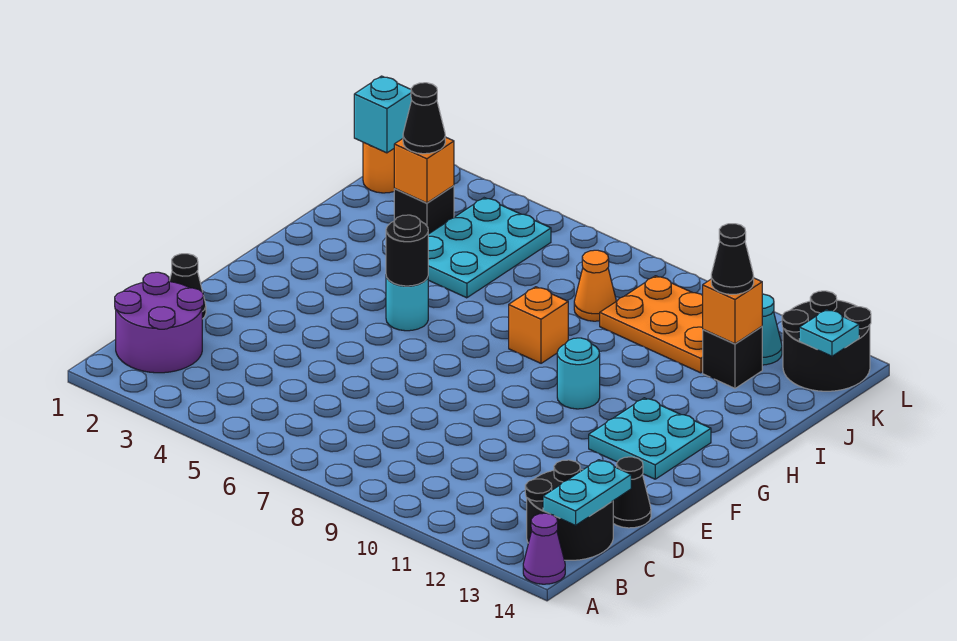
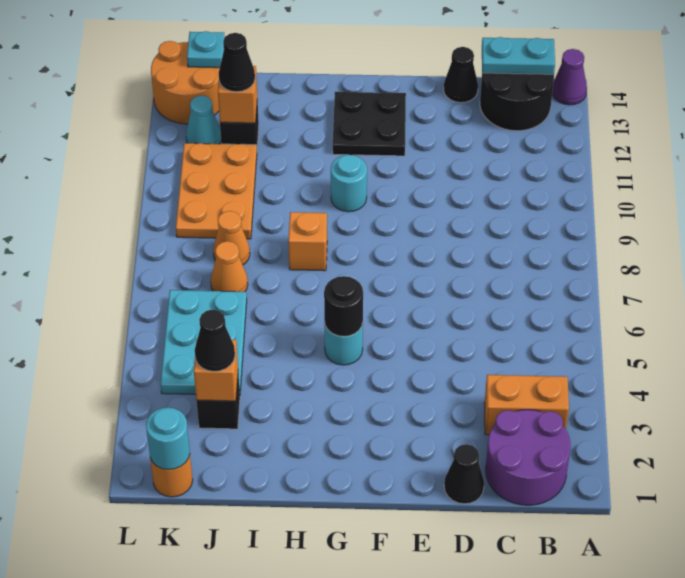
none -> orange brick B3:C3 level 1
cyan plate F12:G13 level 1 -> black plate F12:G13 level 1
cyan plate I4:K5 level 1 -> cyan plate J4:K6 level 1
none -> orange cone J7 level 1
cyan brick K1 level 2 -> cyan round brick K1 level 2
black round brick K13:L14 level 1 -> orange round brick K13:L14 level 1

